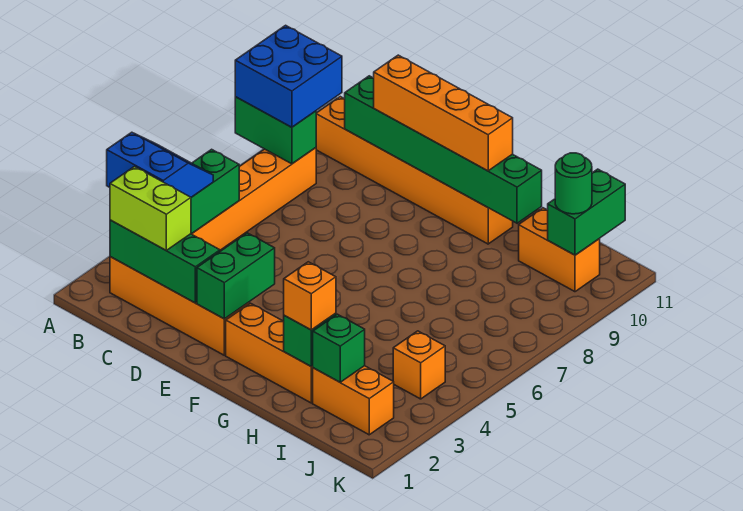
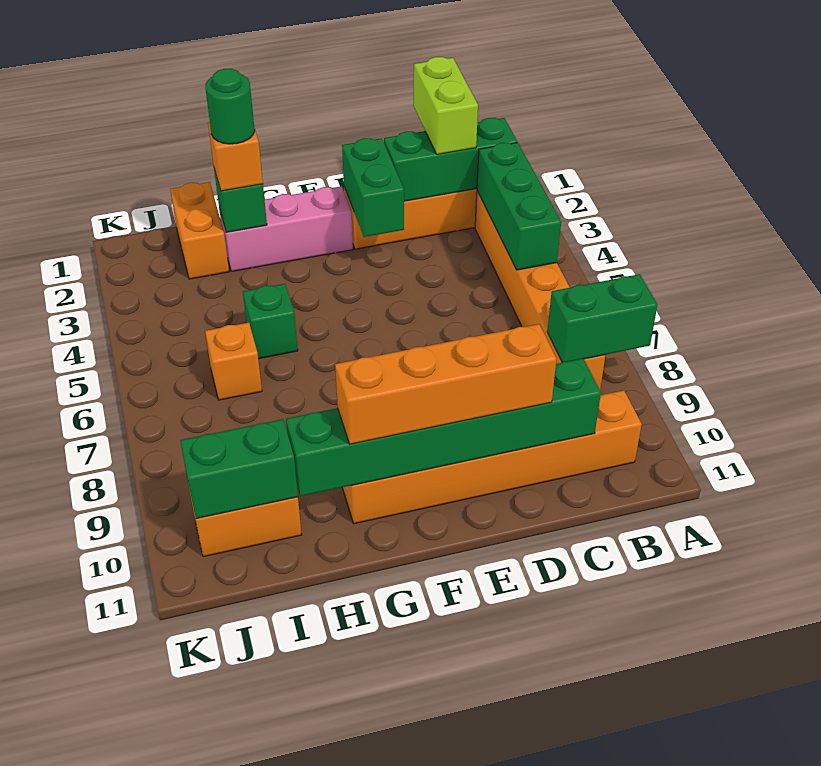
blue slope A3:B4 level 3 top 3 -> none
blue brick A8:B9 level 3 -> none
lime brick B2:C2 level 3 -> lime brick C1:C2 level 3
orange brick F2:H2 level 1 -> pink brick F2:H2 level 1
orange brick I2:J2 level 1 -> orange brick I1:I2 level 1
green brick I2 level 2 -> green brick H5 level 1
orange brick J4 level 1 -> orange brick I6 level 1
green brick J10:J11 level 2 -> green brick I10:J10 level 2
green round brick J10 level 3 -> green round brick H2 level 4

